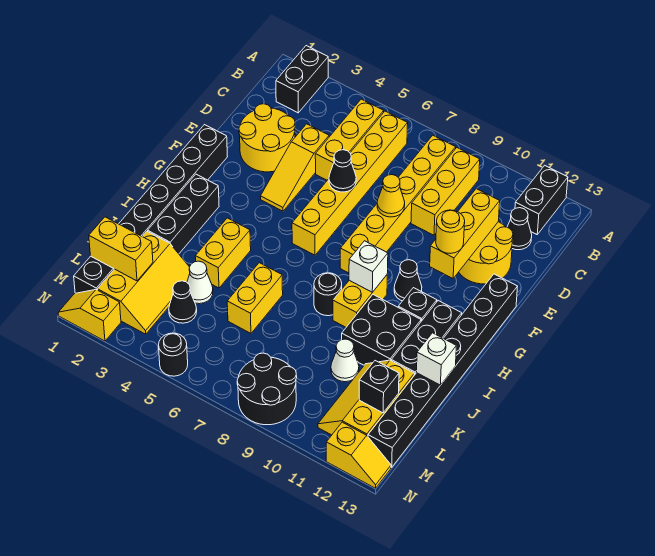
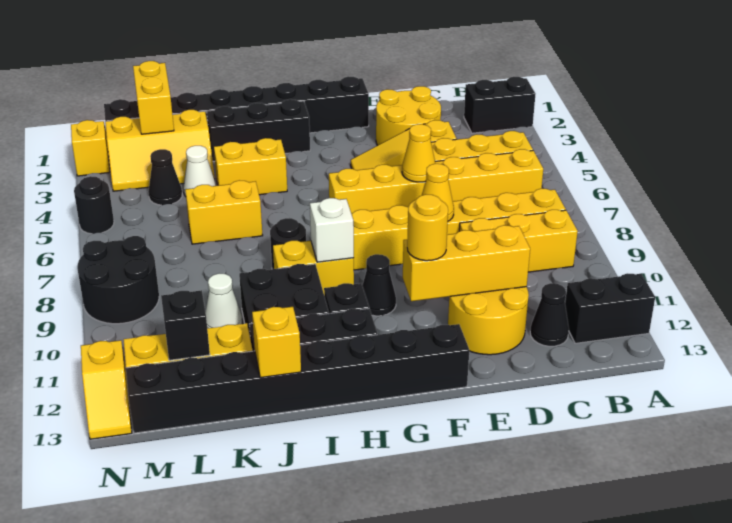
black cone E6 level 2 -> yellow cone E6 level 2
white brick J13 level 2 -> yellow brick J13 level 2

